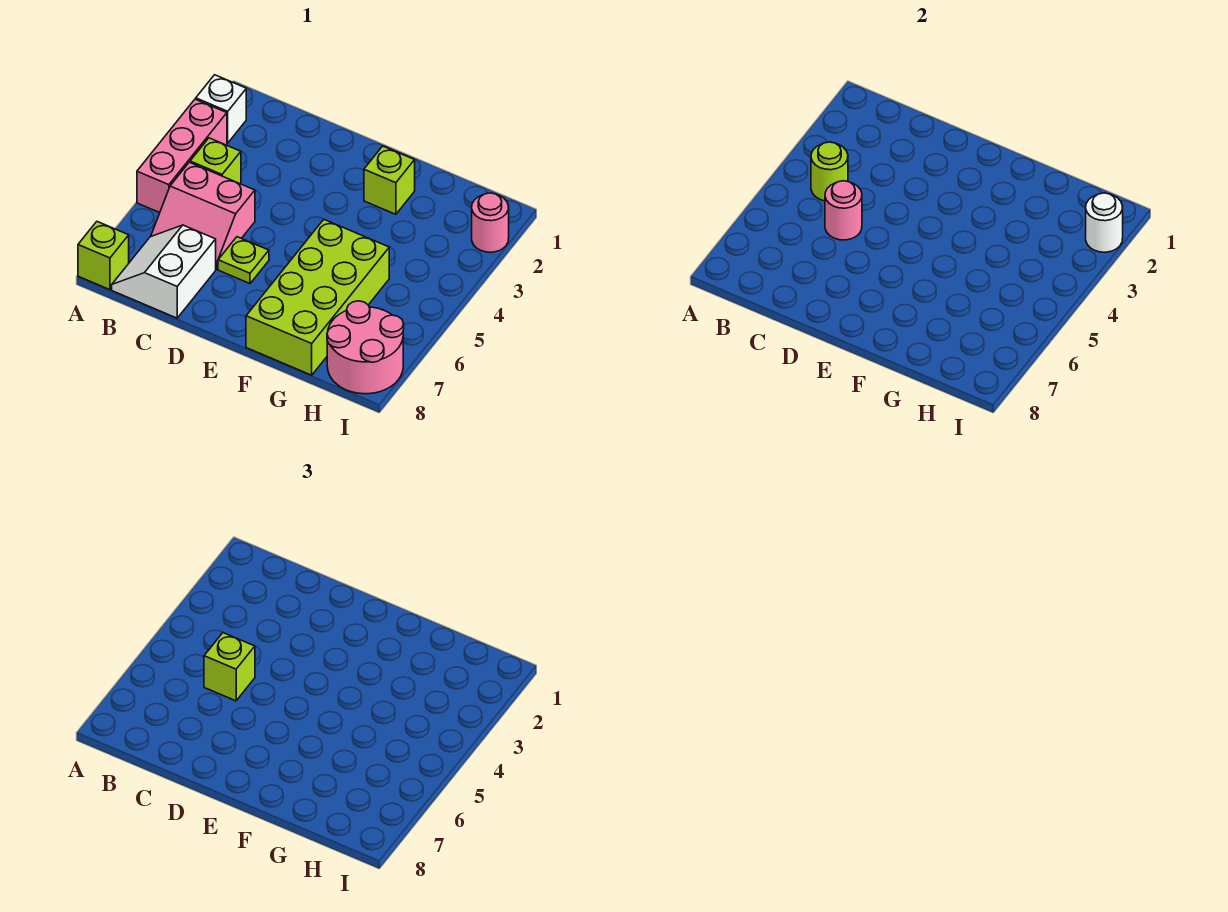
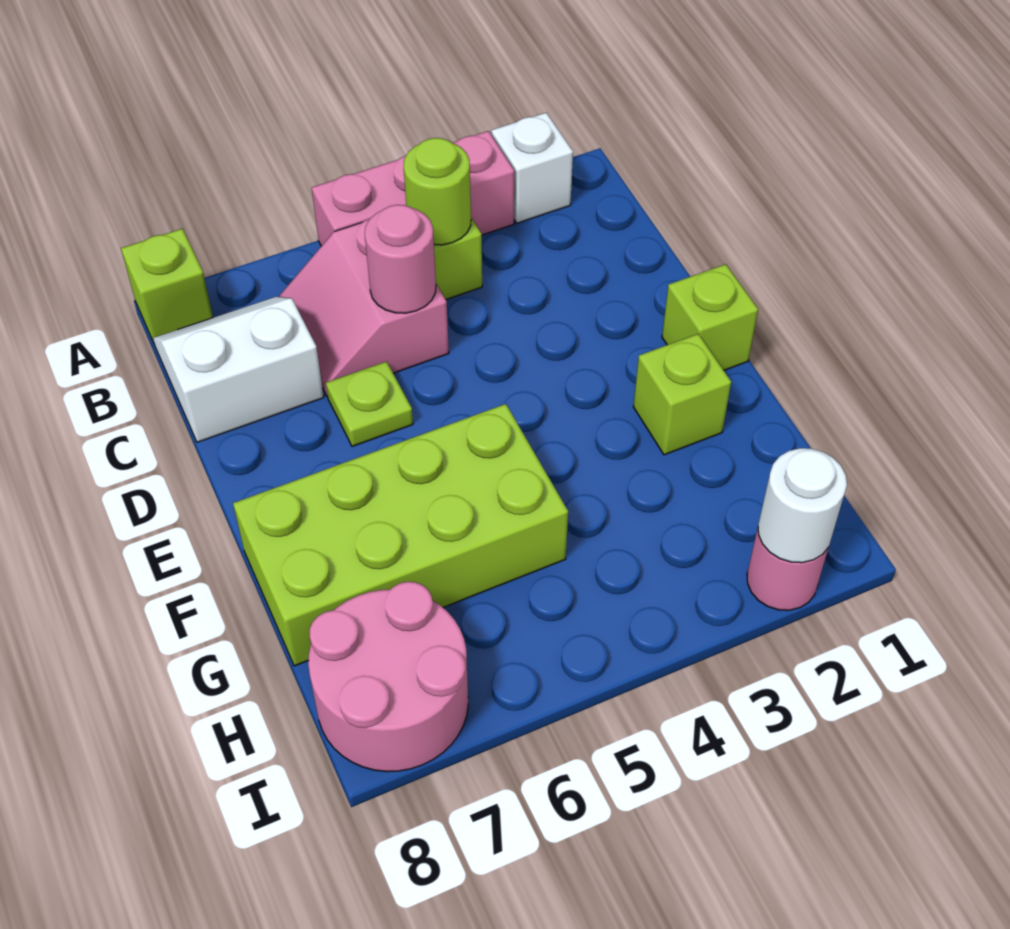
lime brick C5 level 3 -> lime brick E1 level 1

